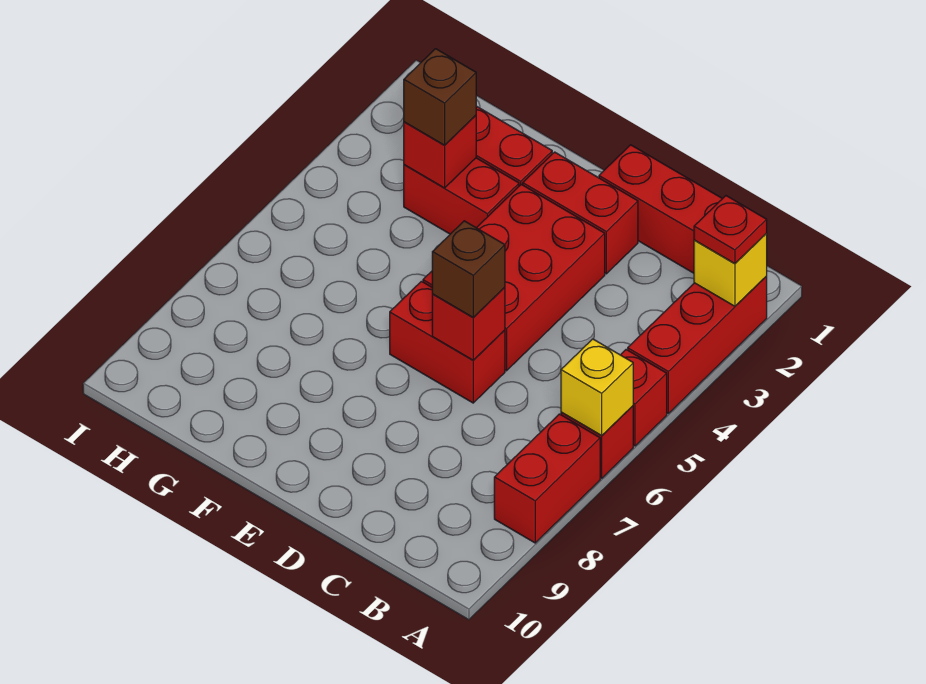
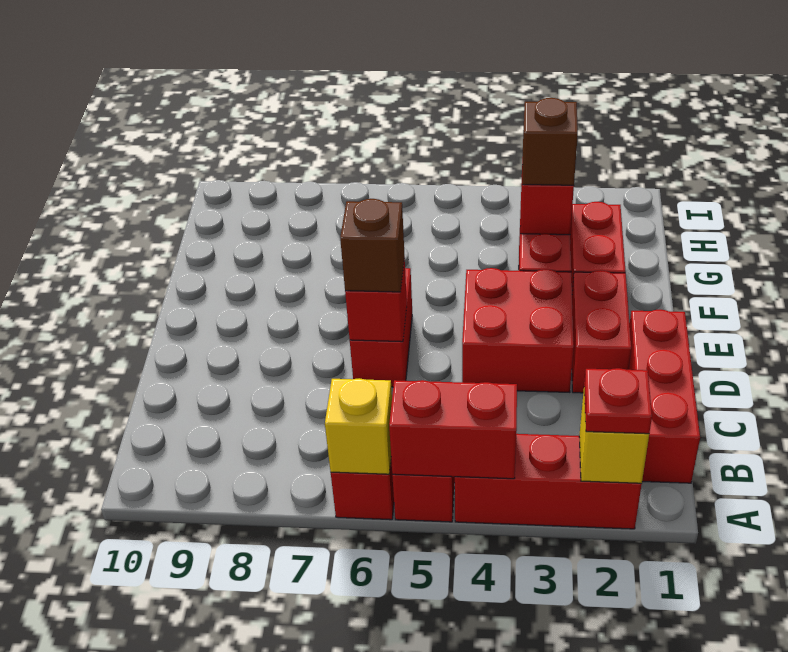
red brick A7:A8 level 1 -> red brick A4:A5 level 2
red brick D3:E5 level 1 -> red brick D3:E4 level 1

